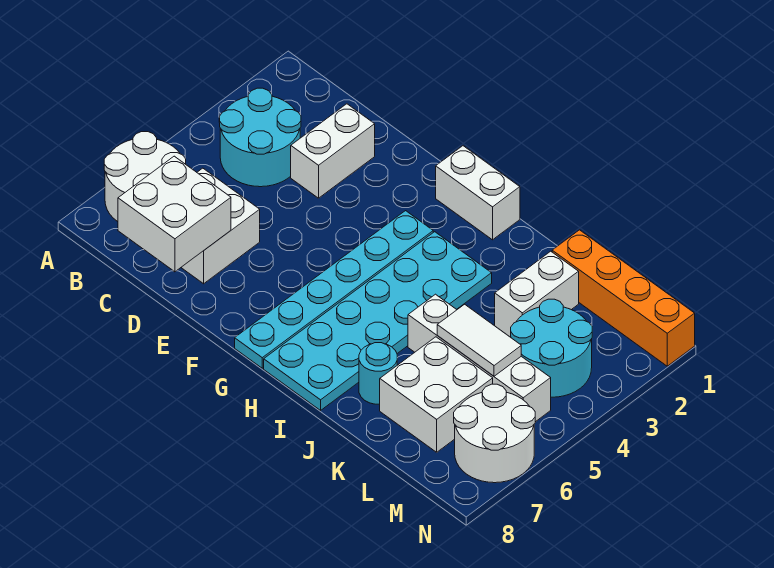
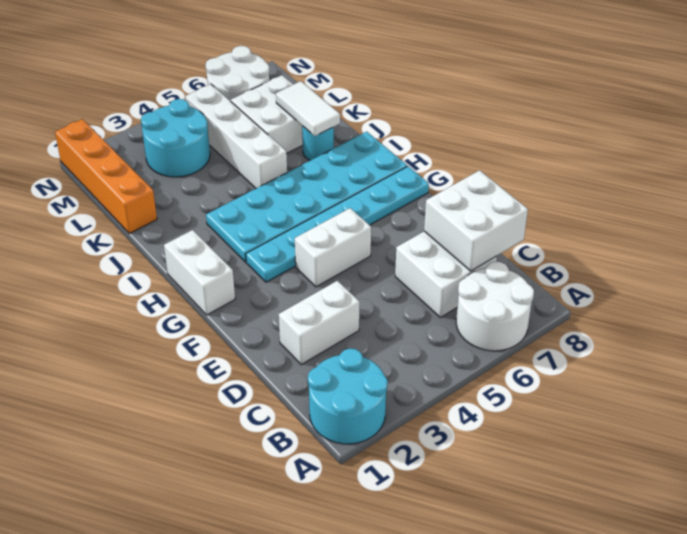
cyan round brick B3:C4 level 1 -> cyan round brick A1:B2 level 1
white brick K2:K3 level 1 -> white brick F4:F5 level 1
white tile K5:L5 level 2 -> white tile J7:K7 level 2

